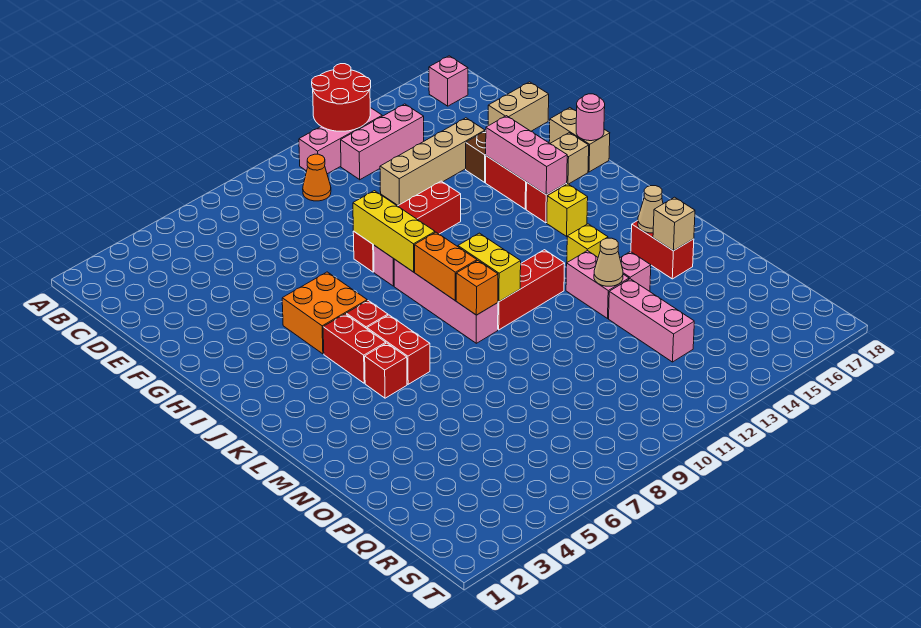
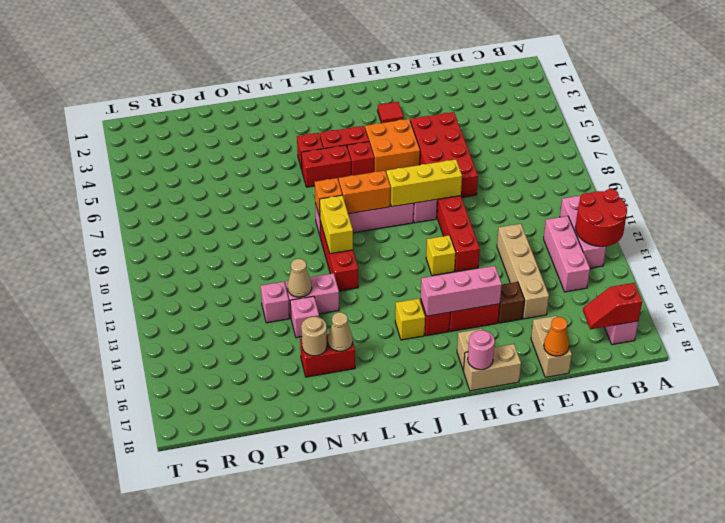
none -> red slope B17:C17 level 2 top B
orange cone C10 level 1 -> orange cone E18 level 2
none -> red brick F5:G8 level 1
none -> red tile H3 level 1
yellow brick K10:L10 level 2 -> yellow brick L10:L11 level 2
yellow brick L14 level 1 -> yellow brick H12 level 1
tan brick N16 level 2 -> tan round brick N16 level 2
pink brick O13:Q13 level 1 -> pink brick O13 level 1

